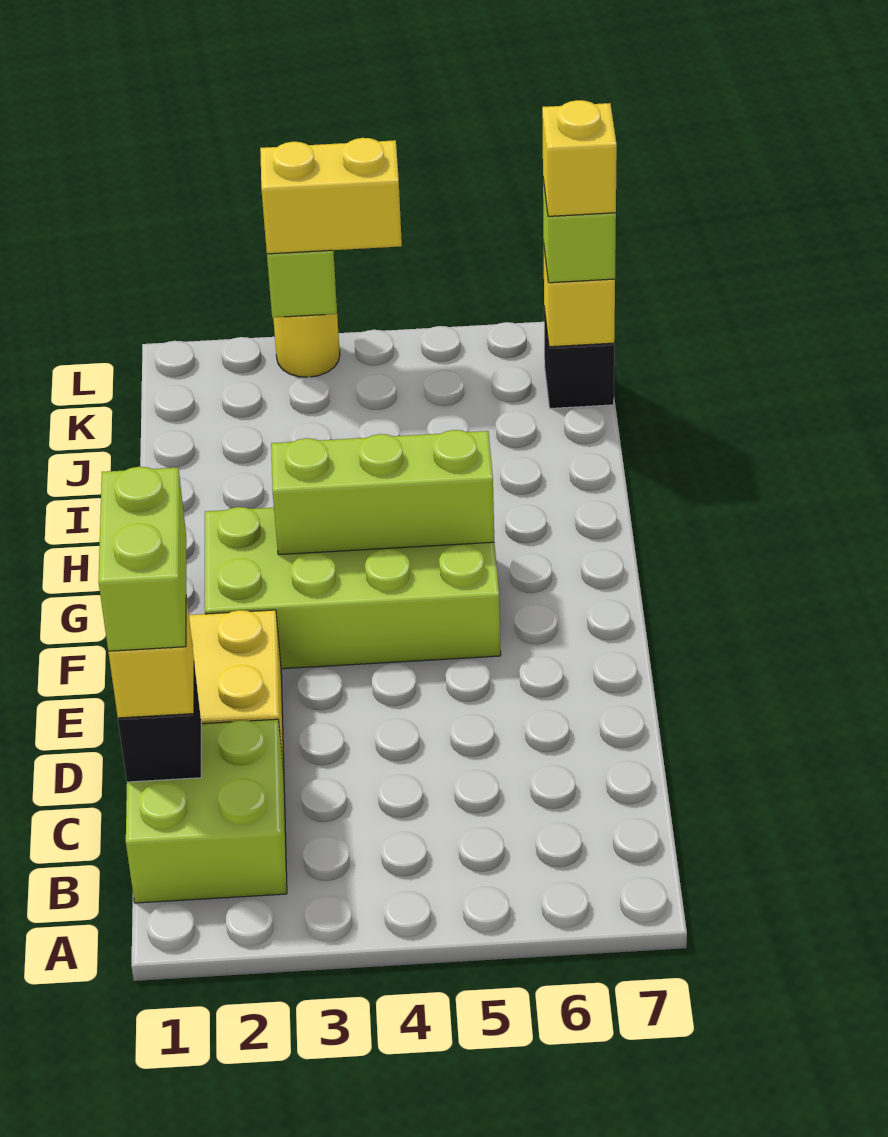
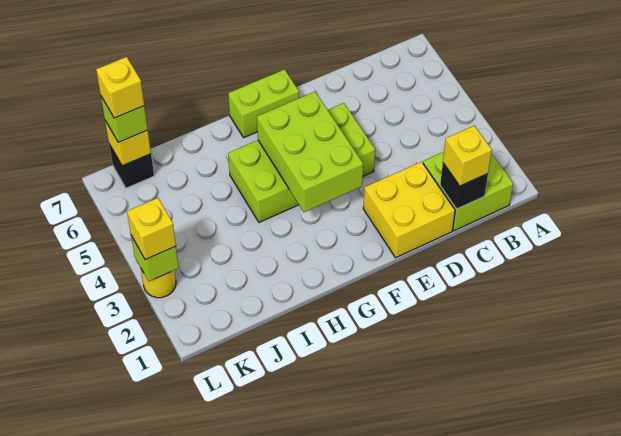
lime brick C1:D1 level 4 -> lime brick F7:G7 level 1
lime brick F2:G5 level 1 -> lime brick E4:H5 level 1
lime brick G3:G5 level 2 -> lime brick F3:G5 level 2
yellow brick L3:L4 level 3 -> yellow brick L3 level 3

